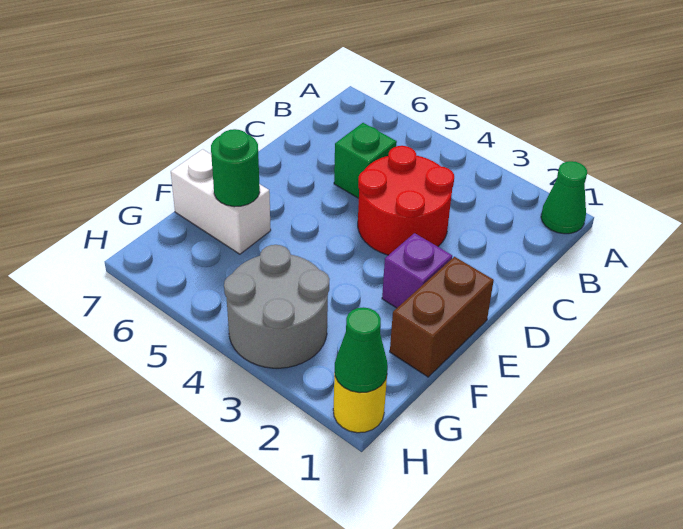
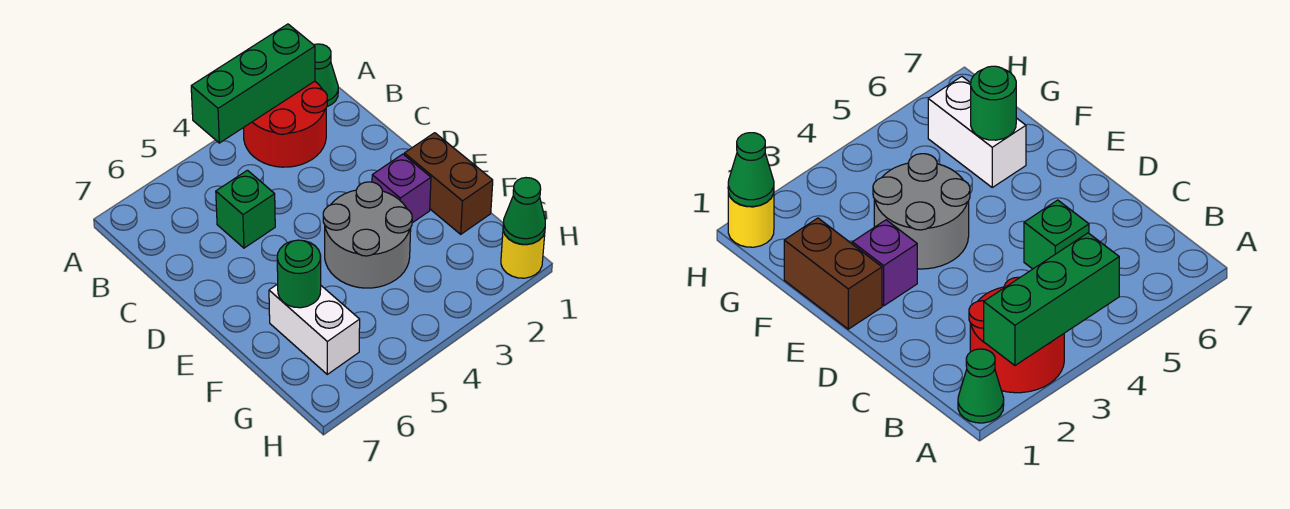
none -> green brick A2:A4 level 2
red round brick C3:D4 level 1 -> red round brick A2:B3 level 1
white brick F6:F7 level 1 -> white brick F6:G6 level 1
grey round brick G3:H4 level 1 -> grey round brick E3:F4 level 1

